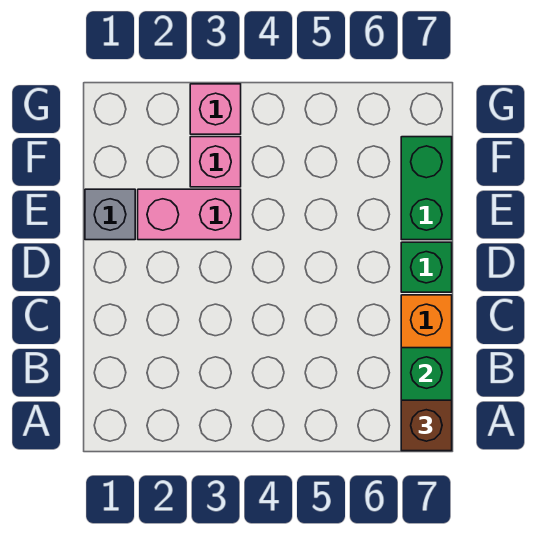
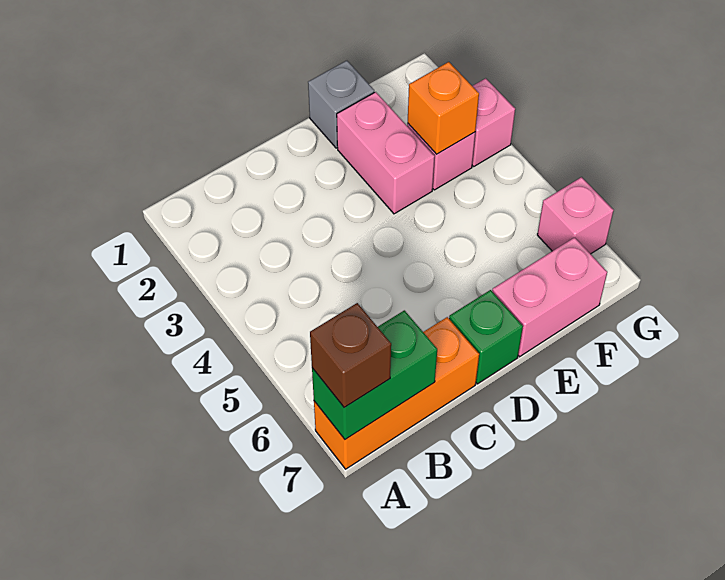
green brick E7:F7 level 1 -> pink brick E7:F7 level 1
none -> orange brick F3 level 2
none -> pink brick G6 level 1

